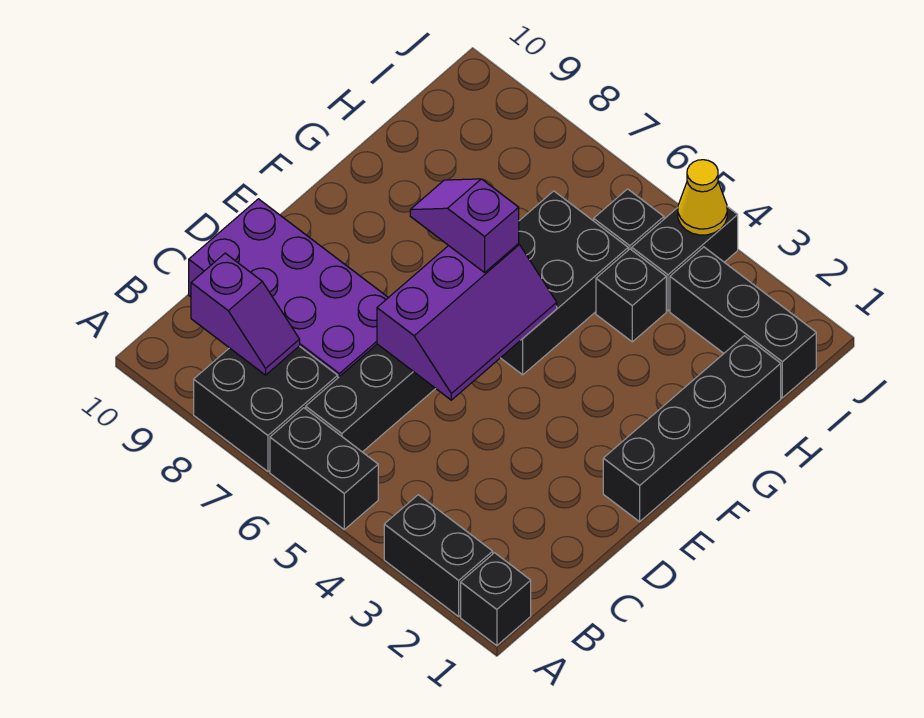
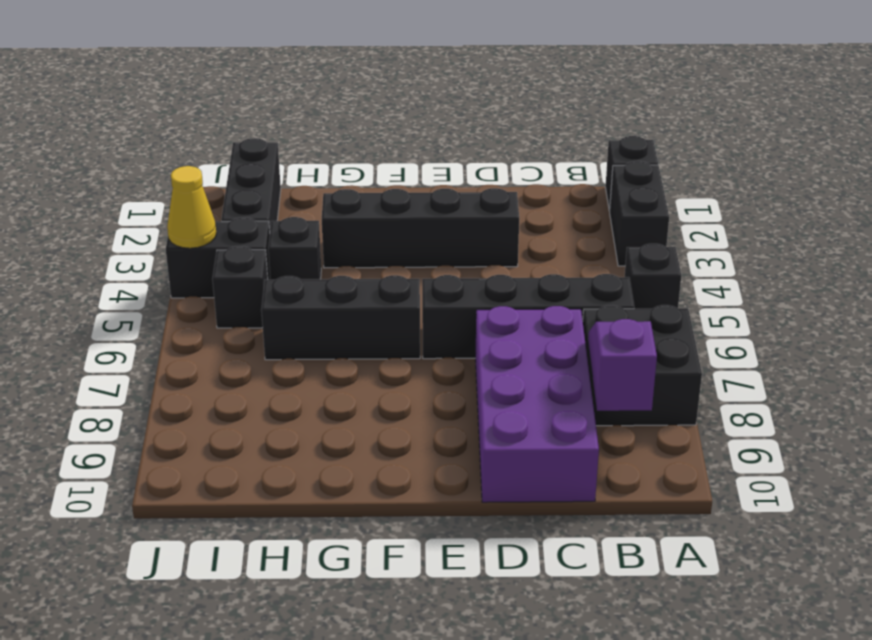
black brick A5:A6 level 1 -> black brick A5 level 1
purple slope D5:F6 level 2 top 6 -> none
black brick E1:H1 level 1 -> black brick D3:G3 level 1
black brick F5:H6 level 1 -> black brick F6:H6 level 1
purple slope F6:F7 level 3 top 6 -> none

